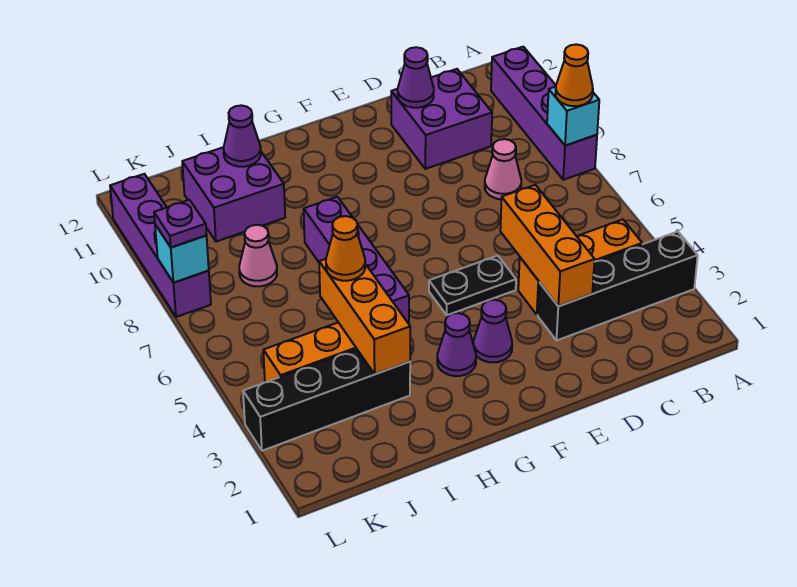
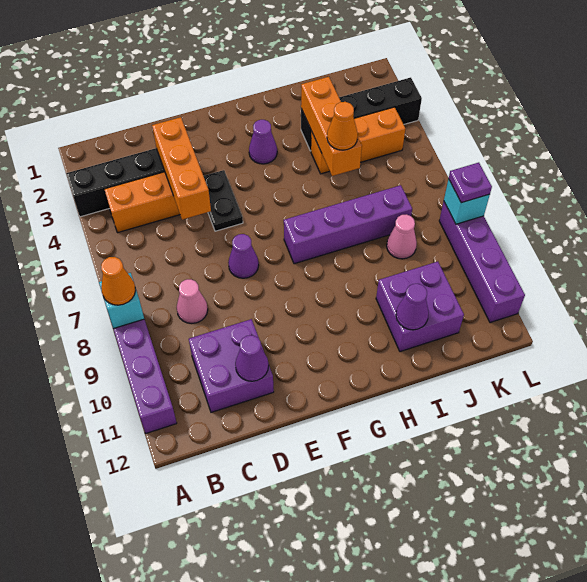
black plate E5:F5 level 1 -> black plate E4:E5 level 1
purple cone F3 level 1 -> purple cone E7 level 1
purple brick H5:H8 level 1 -> purple brick G7:J7 level 1

